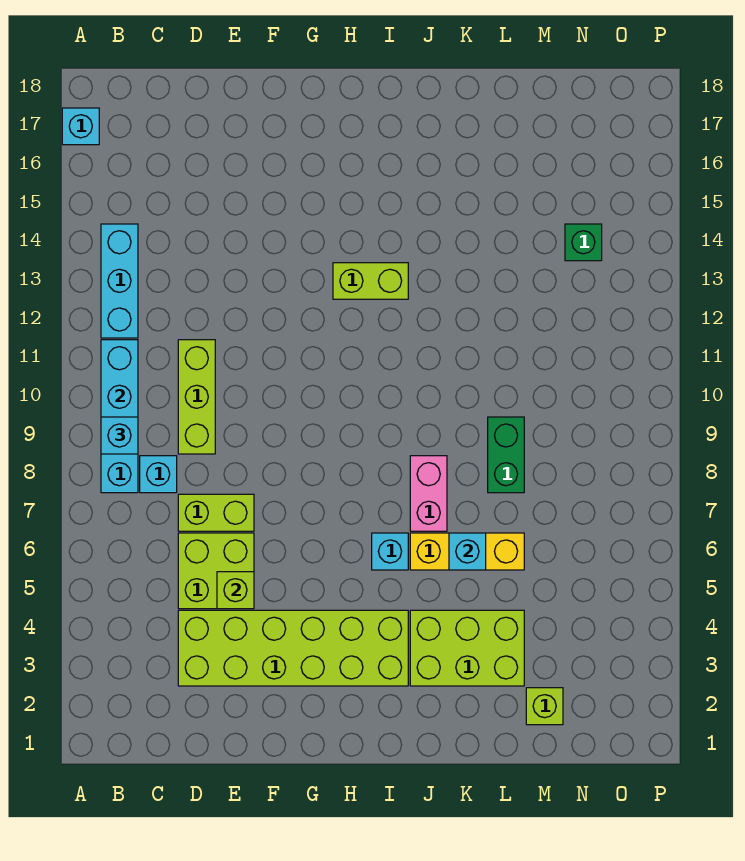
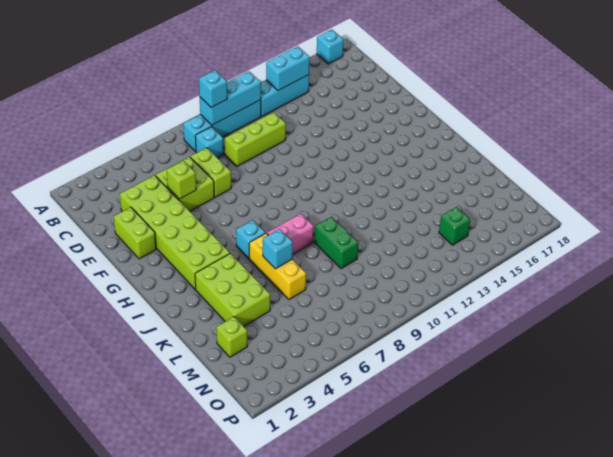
none -> cyan brick B13:B14 level 2
lime brick H13:I13 level 1 -> lime brick E2:F2 level 1
green brick L8:L9 level 1 -> green brick K9:L9 level 1

